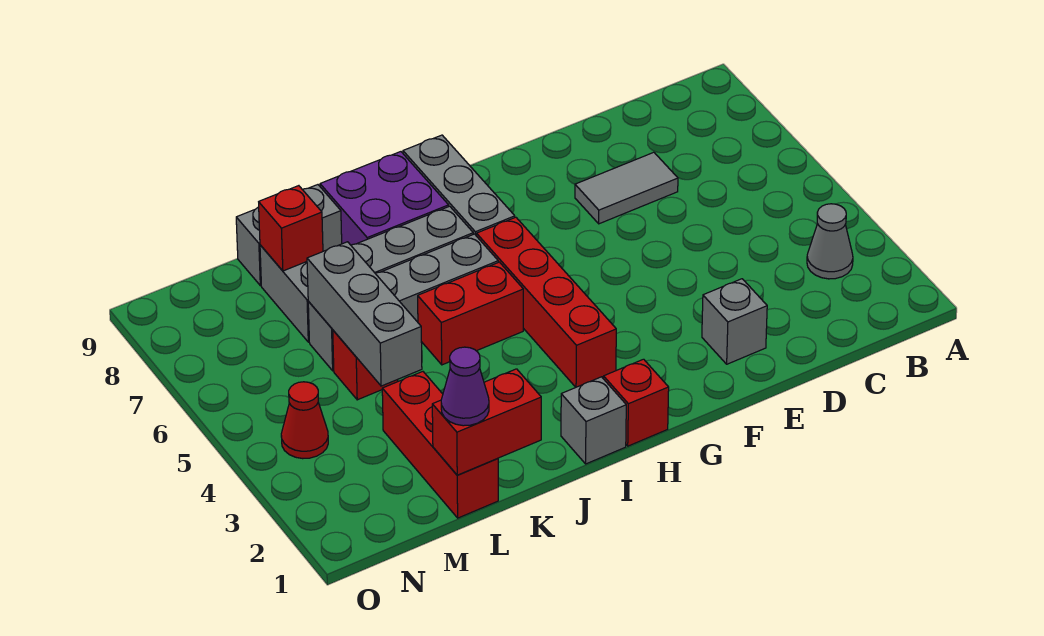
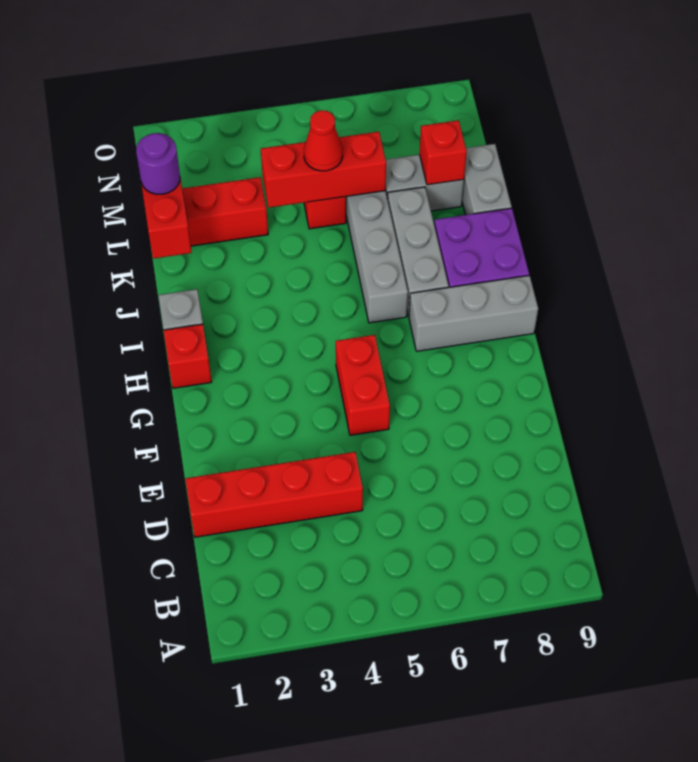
grey cone B3 level 1 -> none
grey tile D7:E7 level 1 -> none
grey brick E2 level 1 -> none
red brick H3:H6 level 1 -> red brick D1:D4 level 1
red brick I5:J5 level 1 -> red brick F5:G5 level 1
purple cone L1 level 3 -> purple round brick L1 level 3
grey brick L4:L6 level 2 -> red brick L4:L6 level 2
red cone N4 level 1 -> red cone L5 level 3

